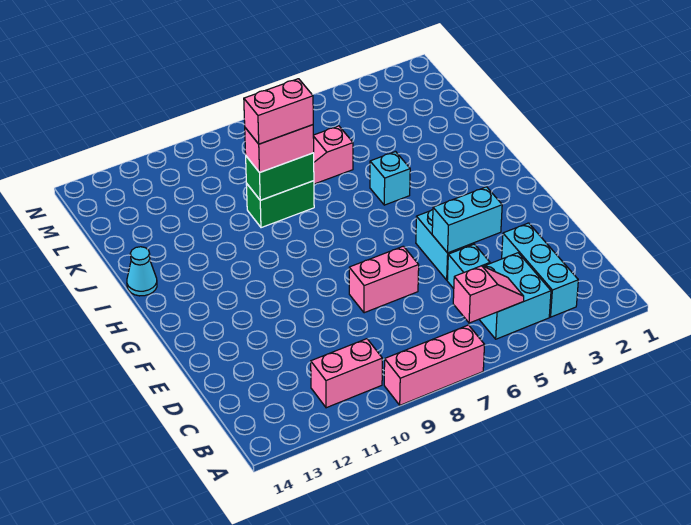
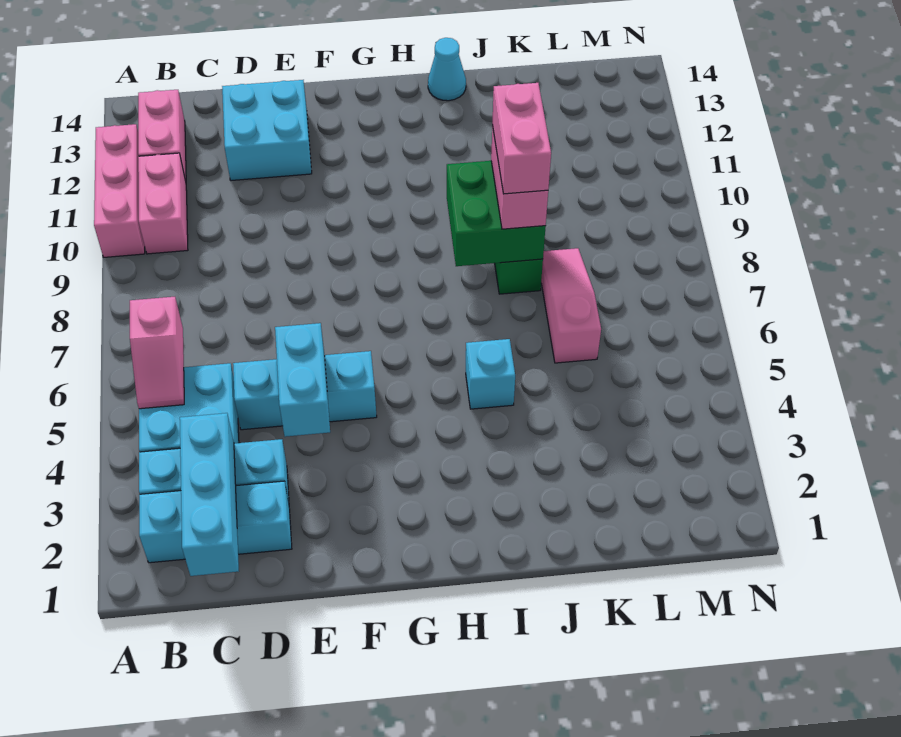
pink brick A7:A9 level 1 -> pink brick A10:A12 level 1
none -> cyan brick B2:D2 level 1
none -> cyan brick C1:C3 level 2
none -> cyan brick D12:E13 level 1
pink brick E7:E8 level 1 -> pink brick B12:B13 level 1
green brick J8:J9 level 2 -> green brick I8:J9 level 2

